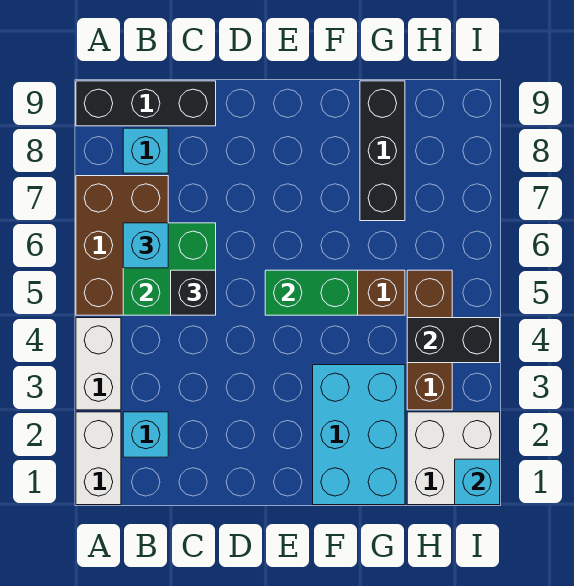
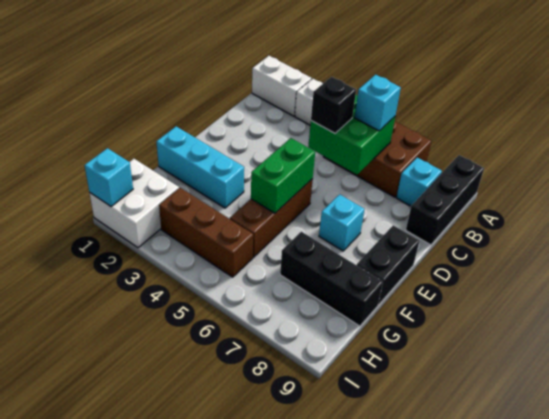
cyan brick B2 level 1 -> cyan brick E7 level 1
cyan brick F1:G3 level 1 -> cyan brick F1:F3 level 1
black brick H4:I4 level 2 -> black brick E9:F9 level 1

